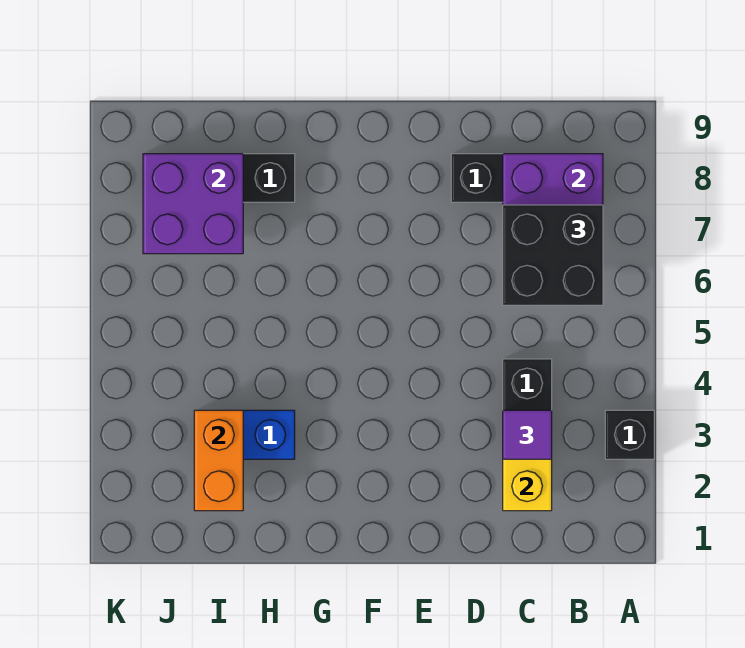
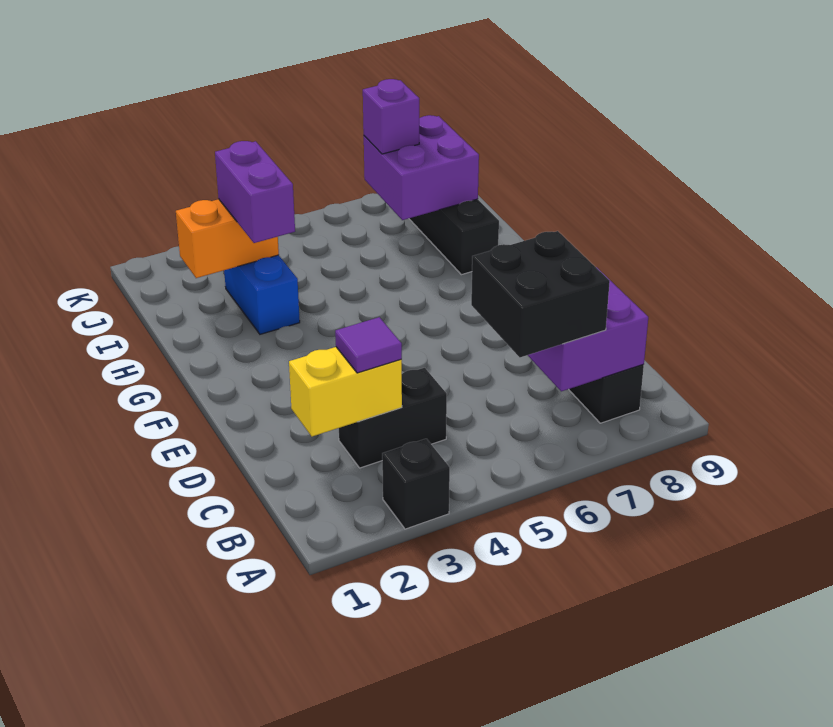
none -> purple brick H3:I3 level 3
none -> purple brick J7 level 3

